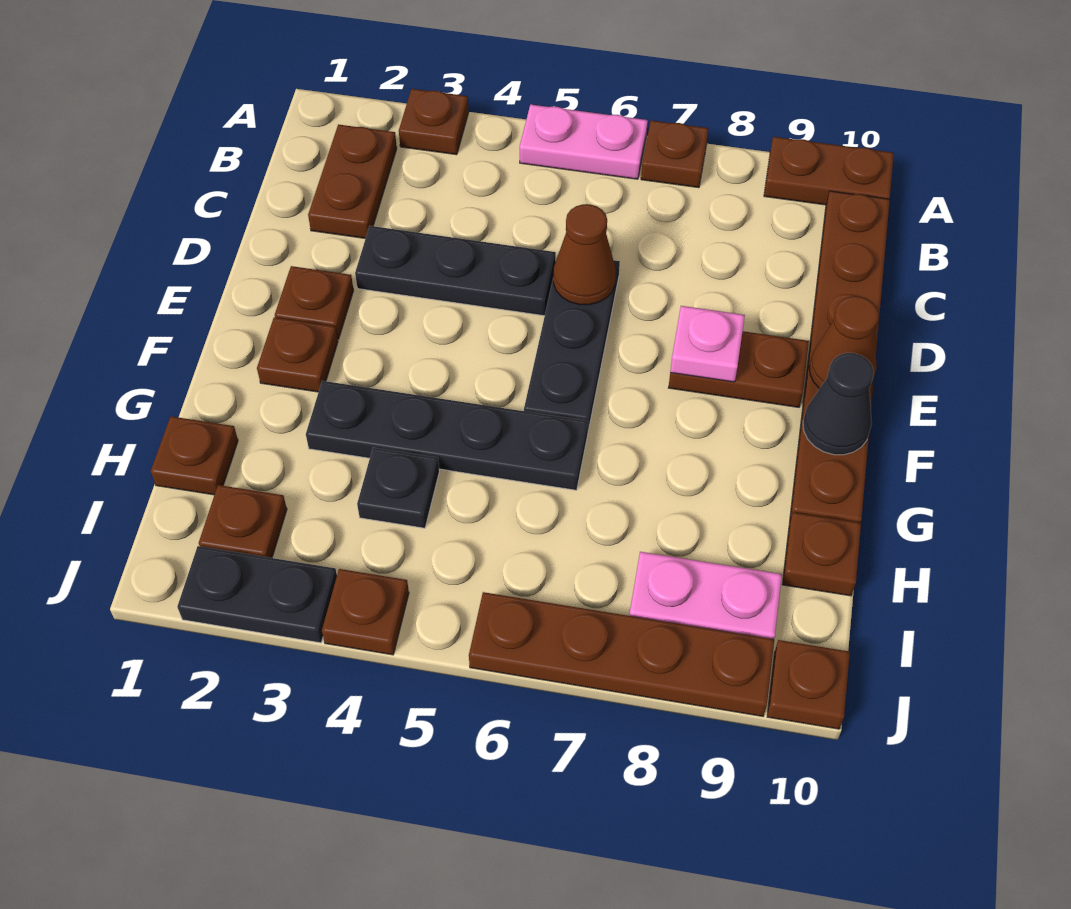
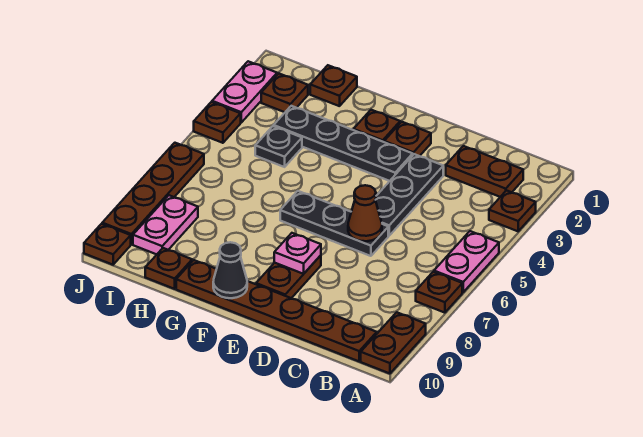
brown cone E10 level 2 -> none
black plate G3:G6 level 1 -> black plate E3:H3 level 1
black plate J2:J3 level 1 -> pink plate J2:J3 level 1

